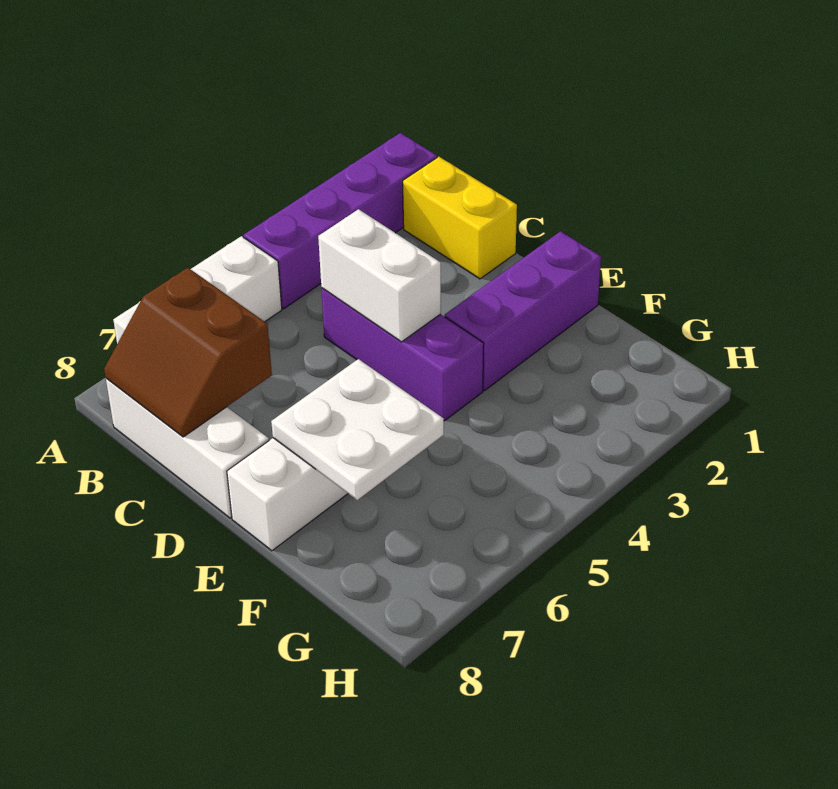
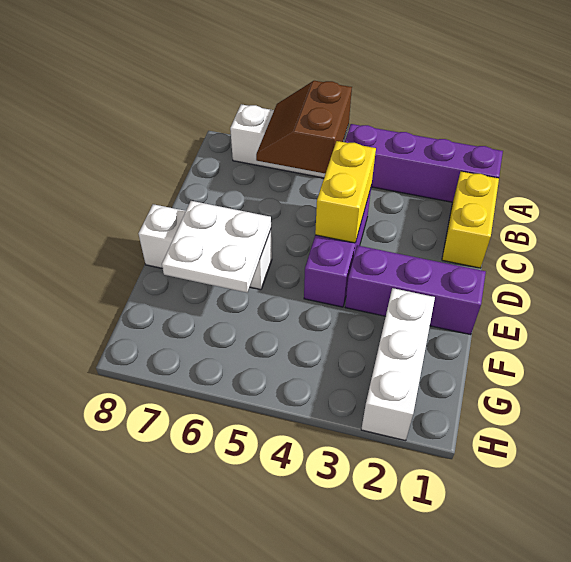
brown slope B7:C8 level 2 top 7 -> brown slope A5:B6 level 2 top 5
white brick B8:D8 level 1 -> white brick F2:H2 level 1
white brick C4:D4 level 2 -> yellow brick C4:D4 level 2

